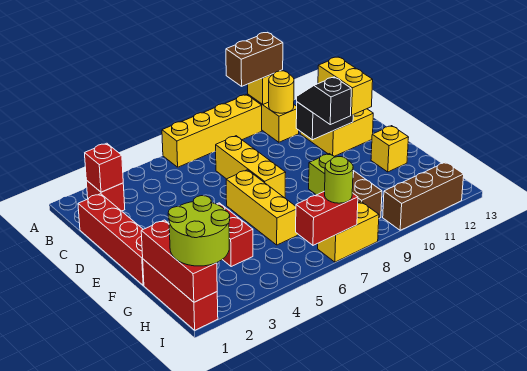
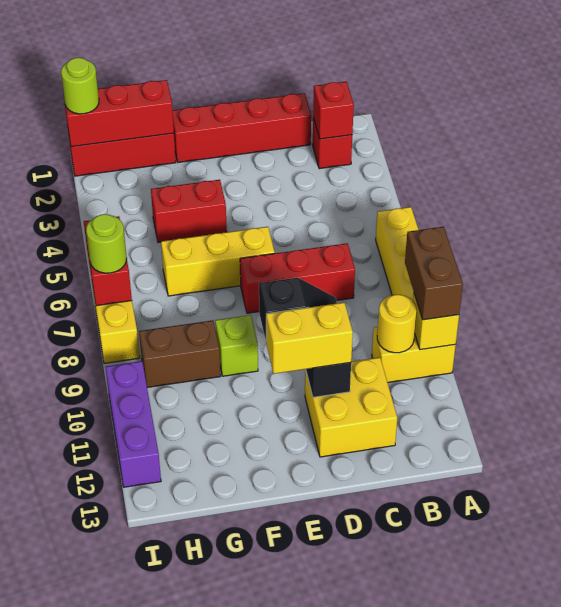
yellow brick C7:E7 level 1 -> red brick C7:E7 level 1
yellow brick F12 level 1 -> none
lime round brick H1:I2 level 3 -> lime round brick I1 level 3
brown brick I10:I12 level 1 -> purple brick I10:I12 level 1

